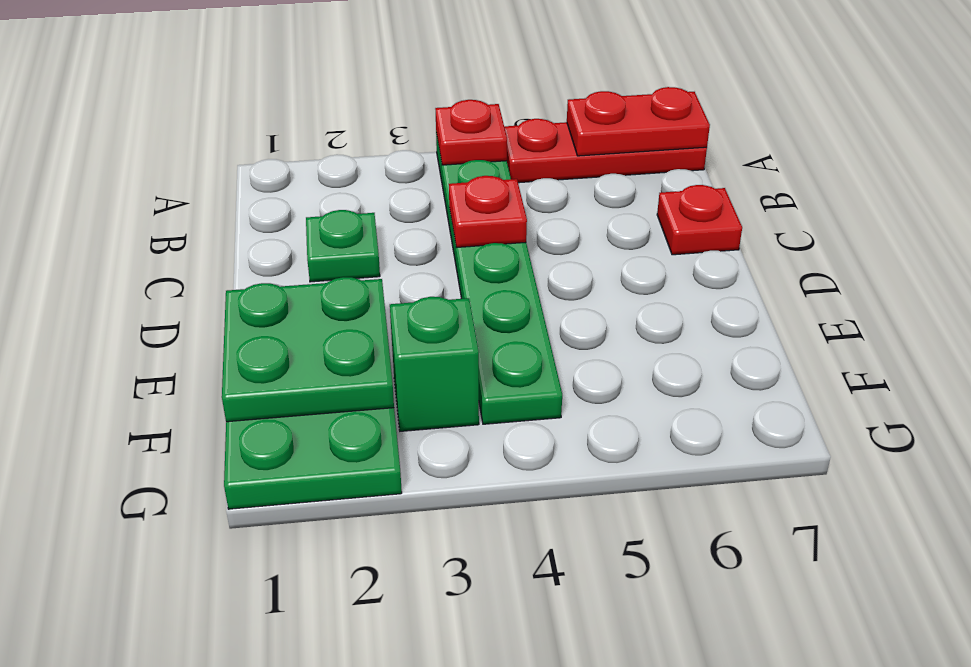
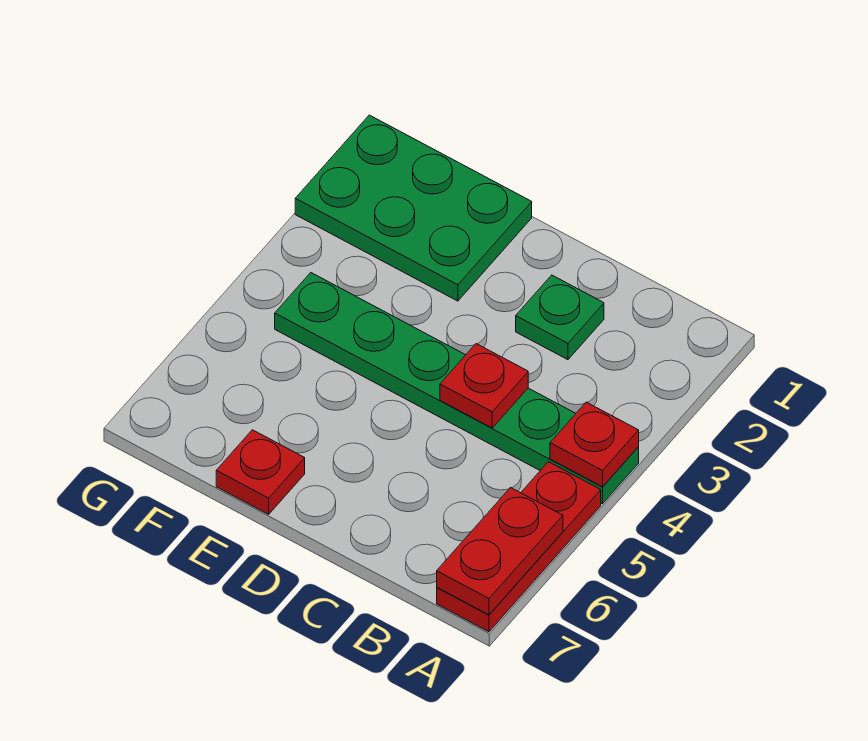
red plate C7 level 1 -> red plate E7 level 1
green plate E1:F2 level 2 -> none
green brick F3 level 1 -> none

